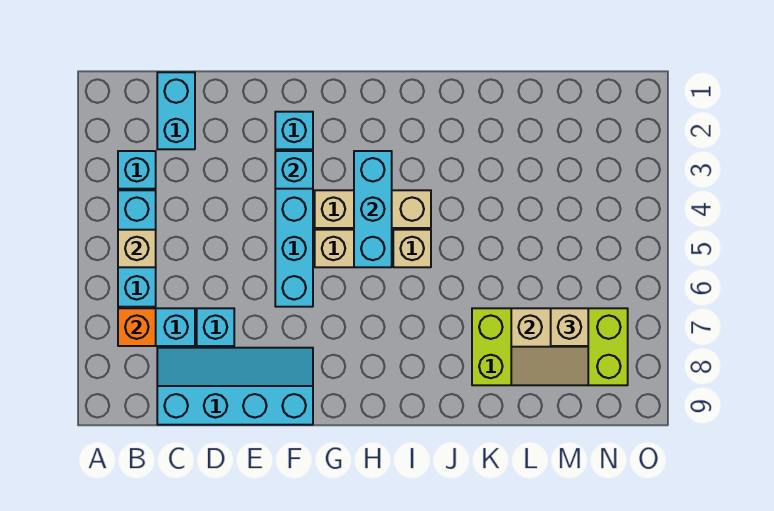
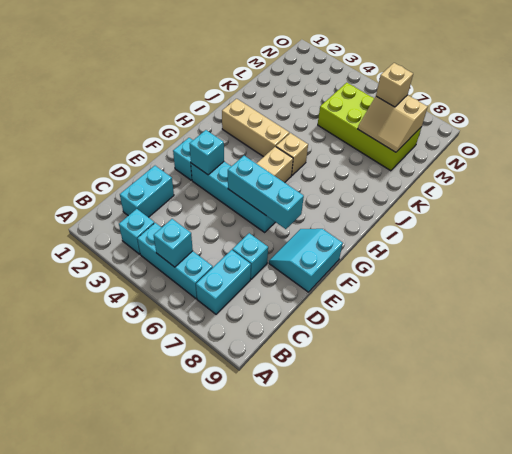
tan brick B5 level 2 -> cyan brick B5 level 2
orange brick B7 level 2 -> none
cyan brick C1:C2 level 1 -> cyan brick C2:D2 level 1
cyan slope C8:F9 level 1 top 9 -> cyan slope E8:F9 level 1 top 9
tan brick G4:I4 level 1 -> tan brick I2:I4 level 1
cyan brick H3:H5 level 2 -> cyan brick F5:F7 level 2
lime brick K7:N8 level 1 -> lime brick L5:M8 level 1
tan slope L7:M8 level 2 top 7 -> tan slope L7:M8 level 2 top M

